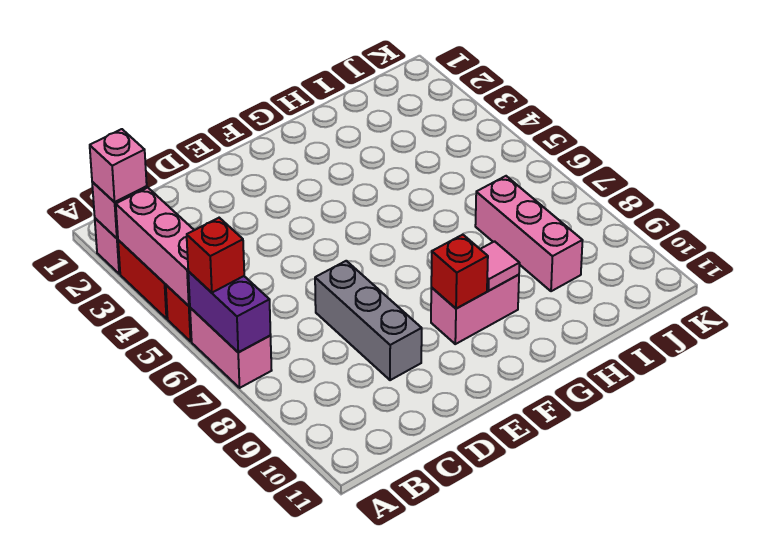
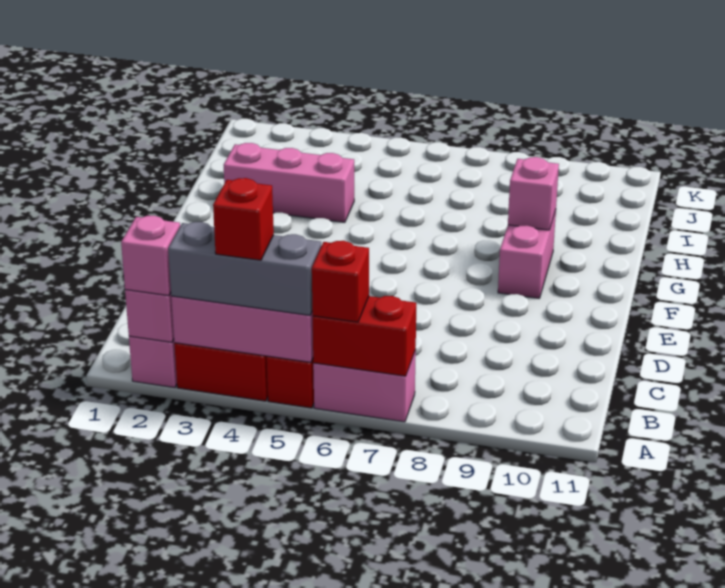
purple brick A6:A7 level 2 -> red brick A6:A7 level 2
grey brick D7:D9 level 1 -> grey brick A3:A5 level 3
red brick F9 level 2 -> red brick A4 level 4
pink tile G9 level 2 -> pink brick G9 level 2
pink brick I7:I9 level 1 -> pink brick H2:H4 level 1

